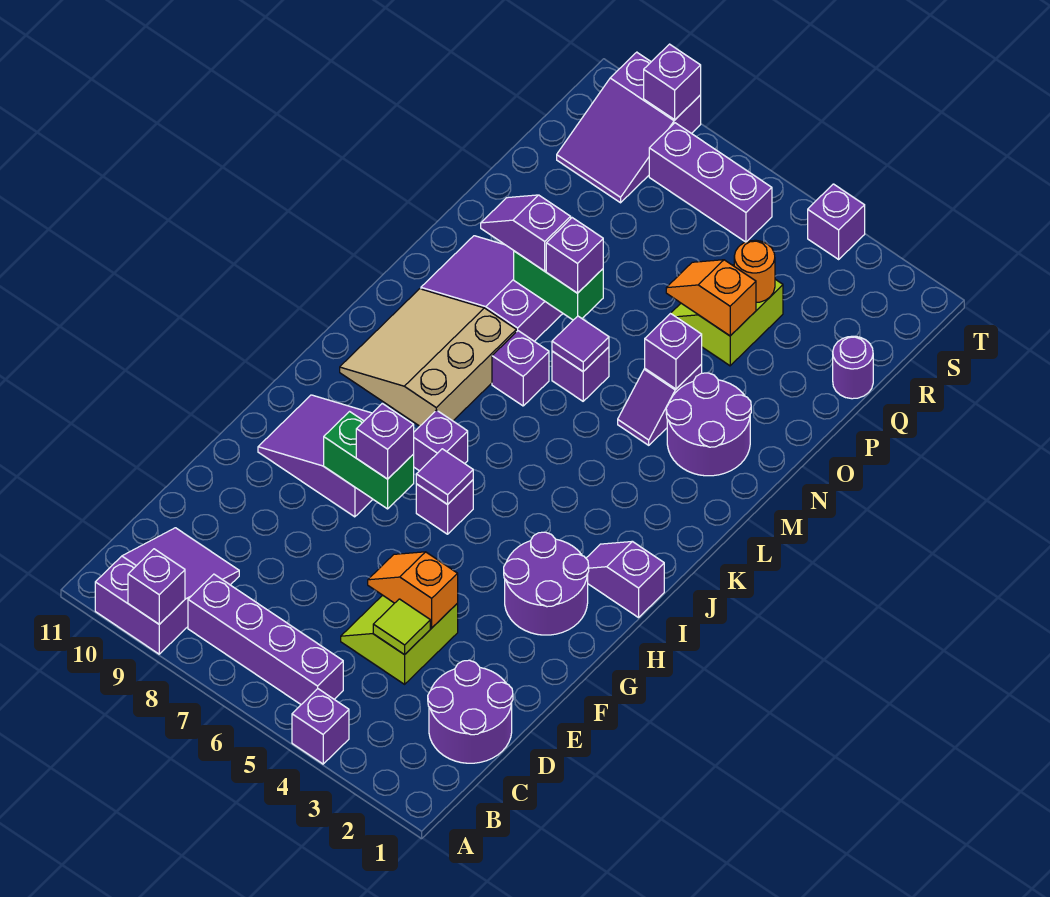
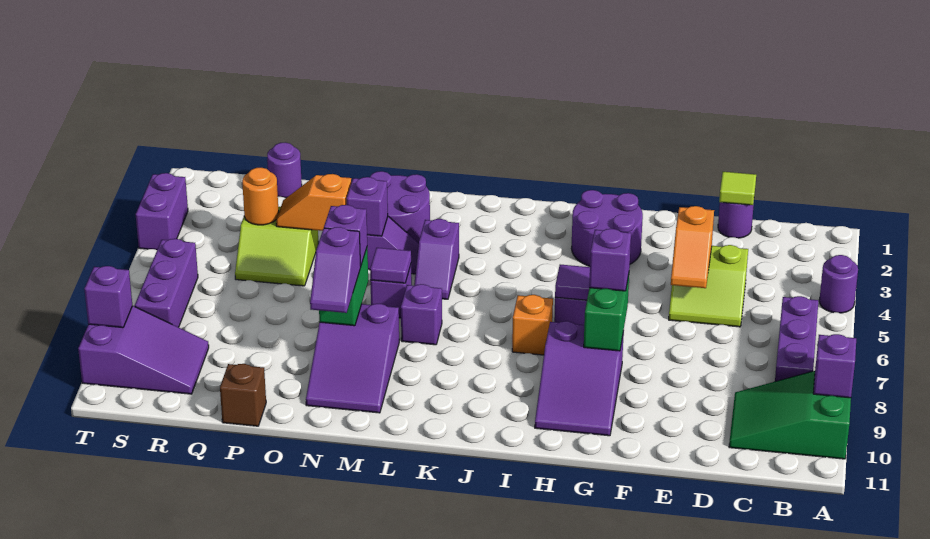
purple brick A4 level 1 -> purple round brick A4 level 1
purple slope A9:C10 level 1 top A -> green slope A9:C10 level 1 top A
purple brick B5:B8 level 1 -> purple brick B6:B8 level 1
purple round brick C1:D2 level 1 -> purple round brick D1 level 1
lime tile D4 level 2 -> lime tile D1 level 2
purple slope I1:I2 level 1 top 1 -> purple slope L4:L5 level 1 top 4
purple brick I7 level 1 -> orange brick I7 level 1
tan slope J8:L10 level 1 top 8 -> none
orange slope P4:P5 level 2 top 4 -> orange slope O4:P4 level 2 top O
none -> brown brick P11 level 1
purple brick T4 level 1 -> purple brick T3:T4 level 1

